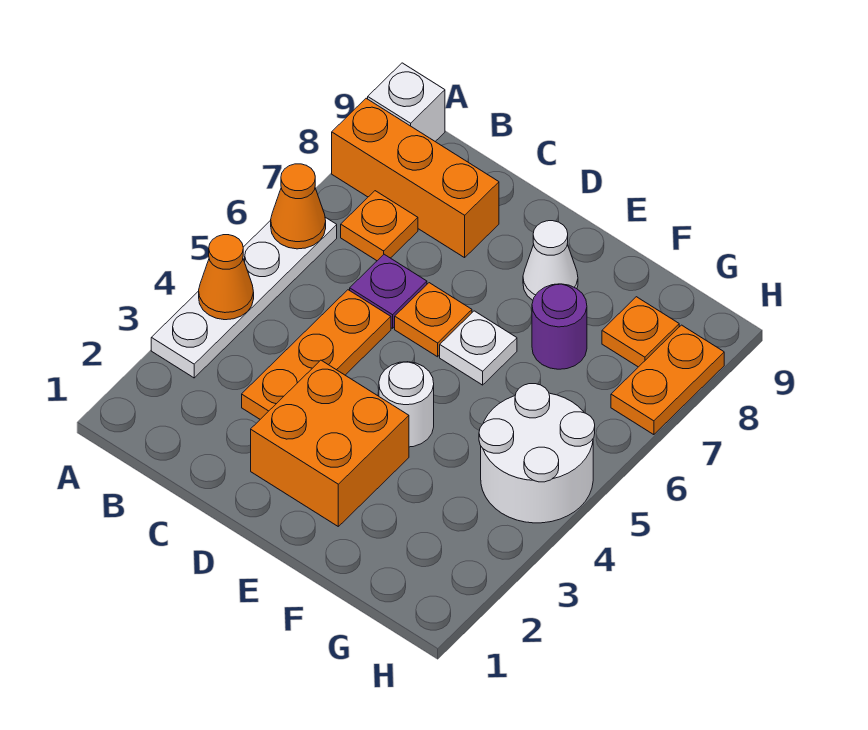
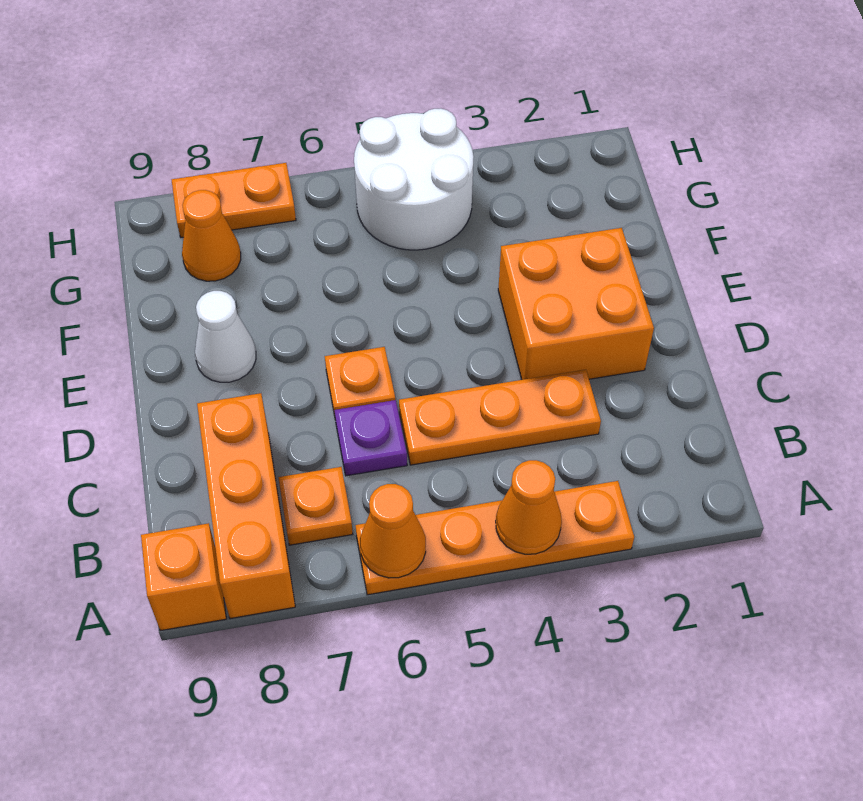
white plate A3:A6 level 1 -> orange plate A3:A6 level 1
white brick A9 level 1 -> orange brick A9 level 1
white round brick E4 level 1 -> none
white plate E6 level 1 -> none
purple round brick F7 level 1 -> none
orange plate G8 level 1 -> orange cone G8 level 1

